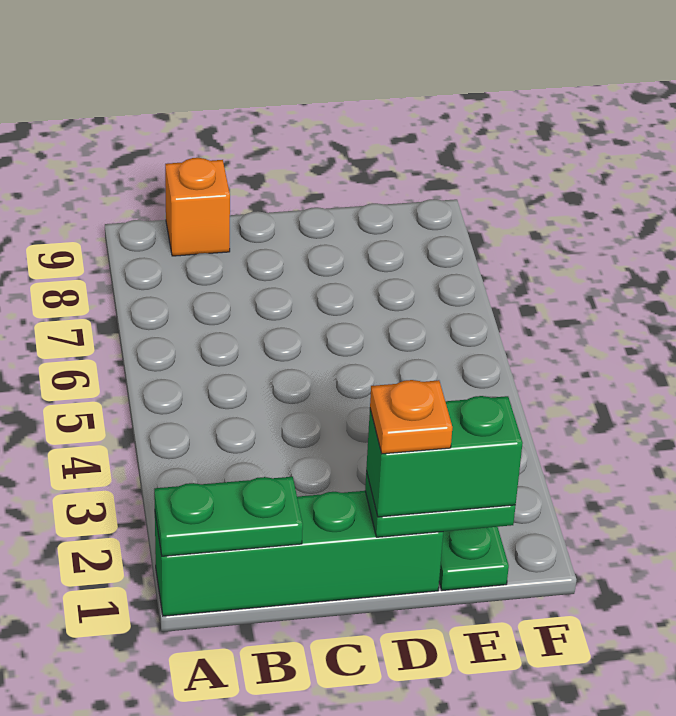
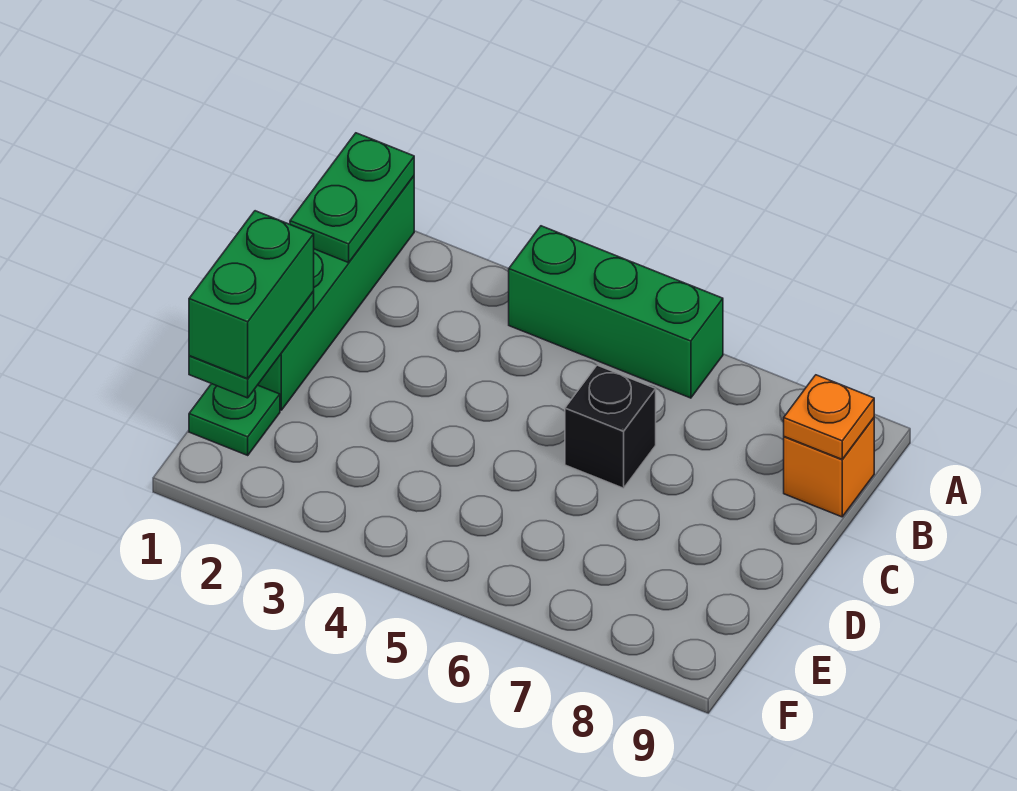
none -> green brick A4:A6 level 1
none -> black brick C6 level 1
orange plate D1 level 4 -> orange plate B9 level 2

